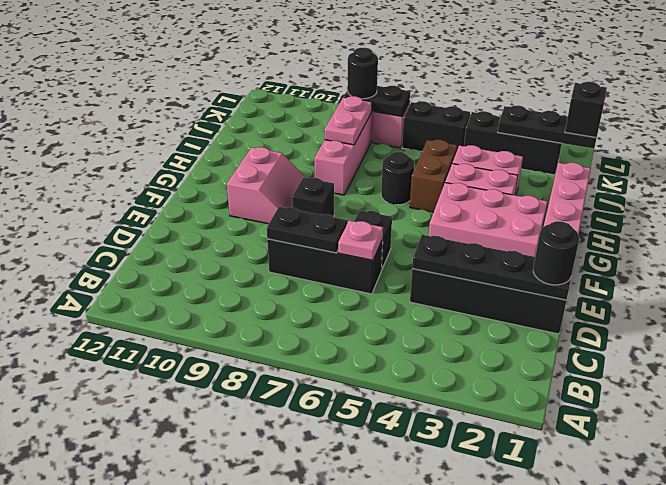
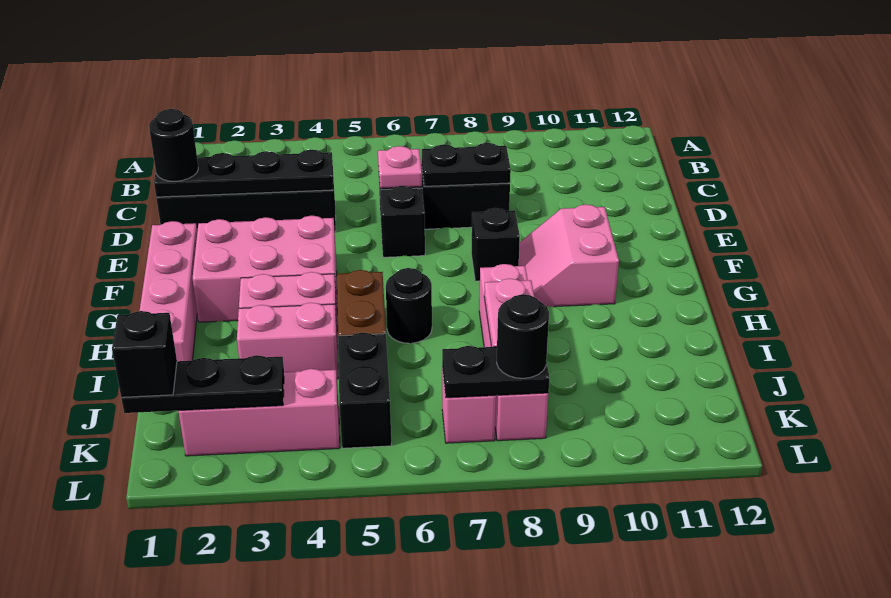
black brick K2:K4 level 1 -> pink brick K2:K4 level 1
black brick K5:K6 level 1 -> black brick J5:K5 level 1

